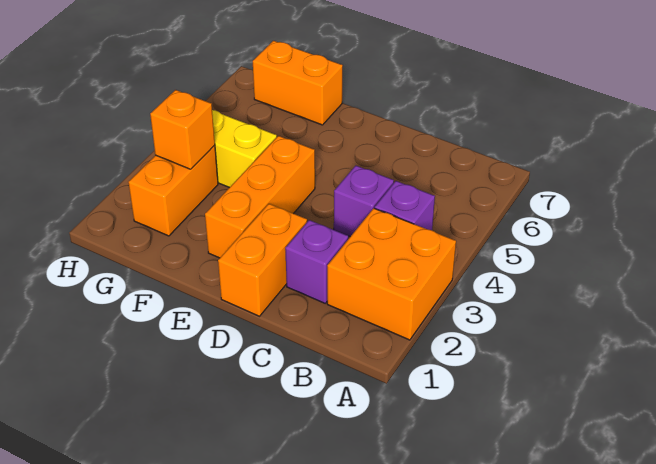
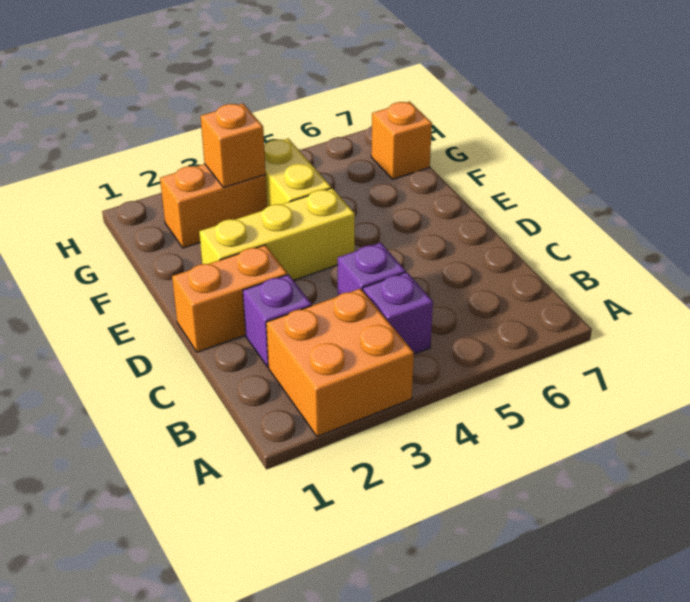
orange brick E2:E4 level 1 -> yellow brick E2:E4 level 1
orange brick F7:G7 level 1 -> orange brick G7 level 1

